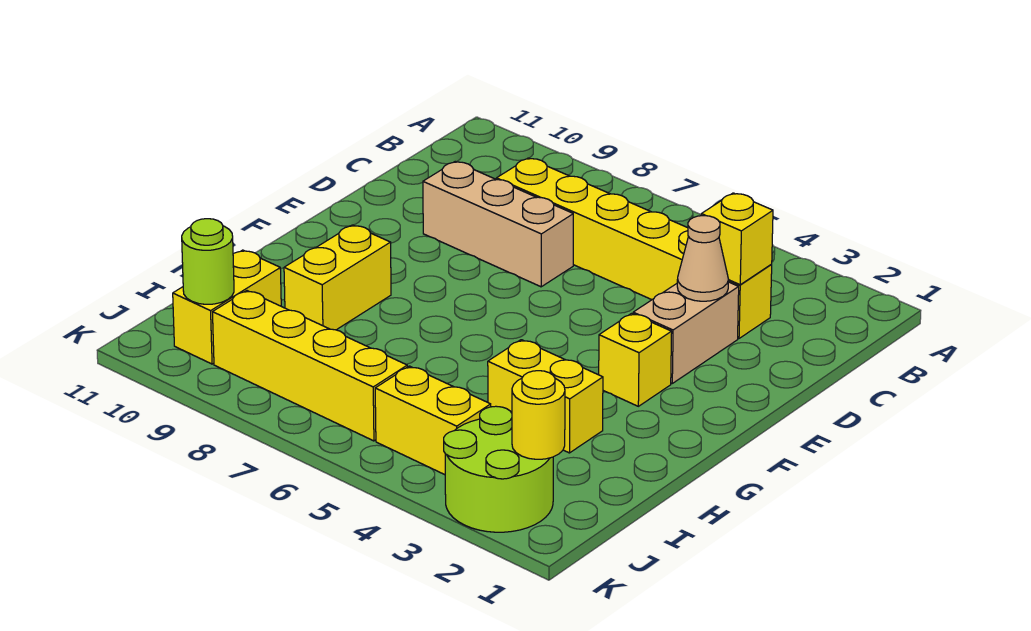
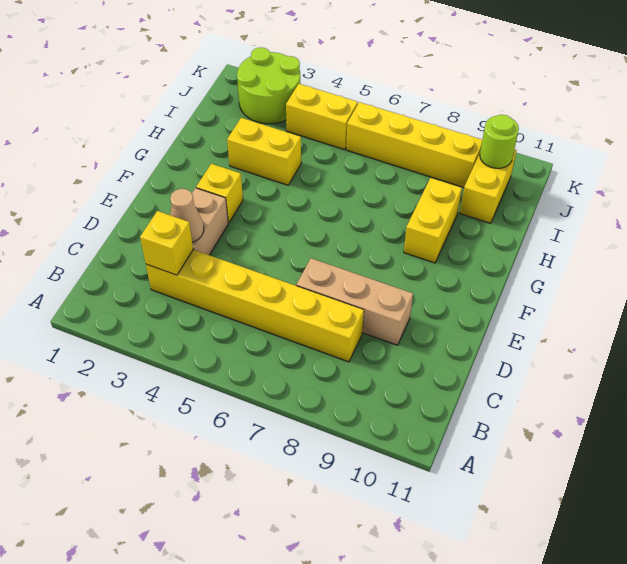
yellow round brick J2 level 2 -> none

